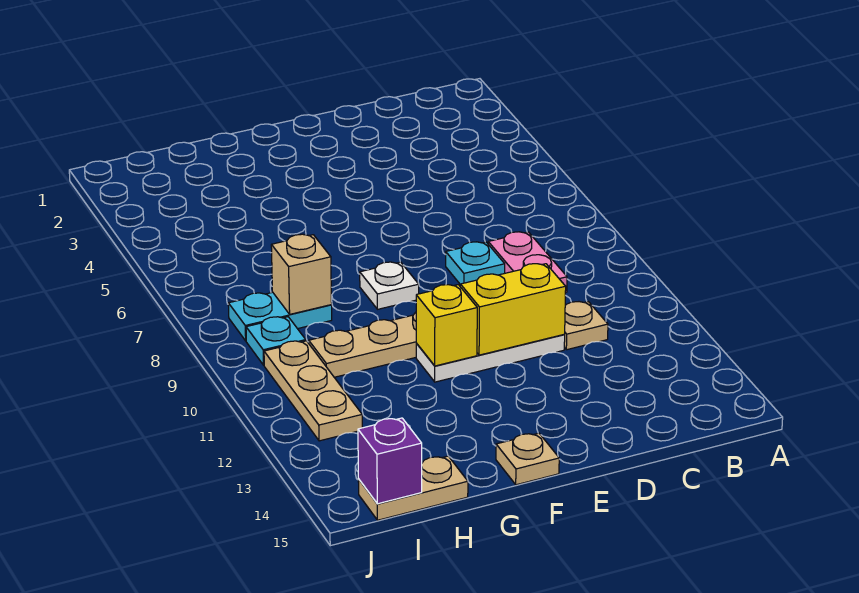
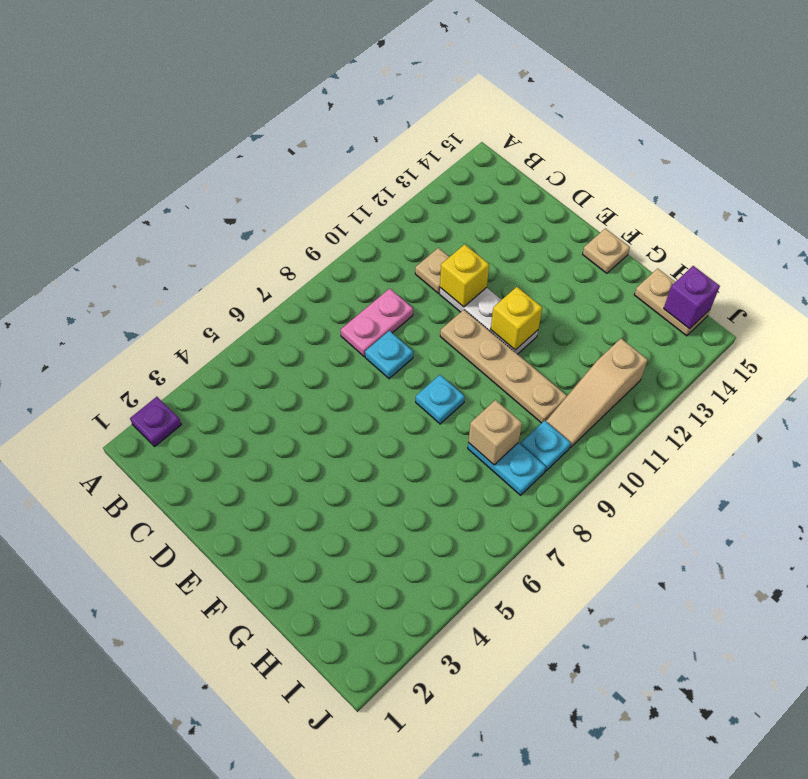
none -> purple plate A2 level 1
yellow brick D11:E11 level 2 -> yellow brick D11 level 2
white plate F8 level 1 -> cyan plate F8 level 1
tan plate I10:I12 level 1 -> tan slope I10:I12 level 1 top 12

